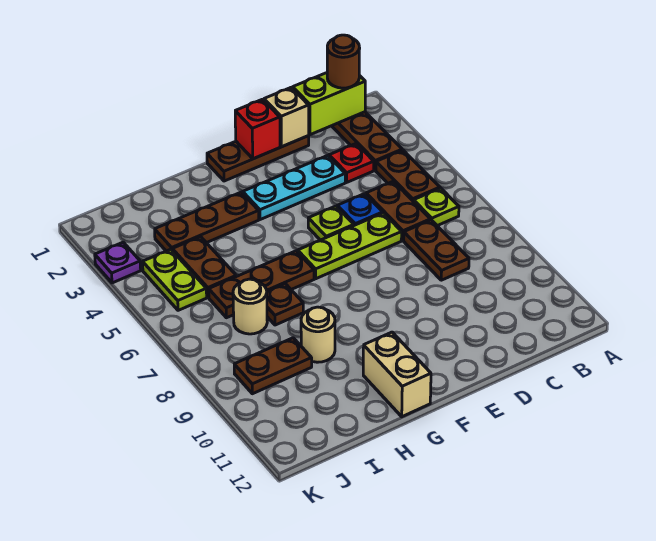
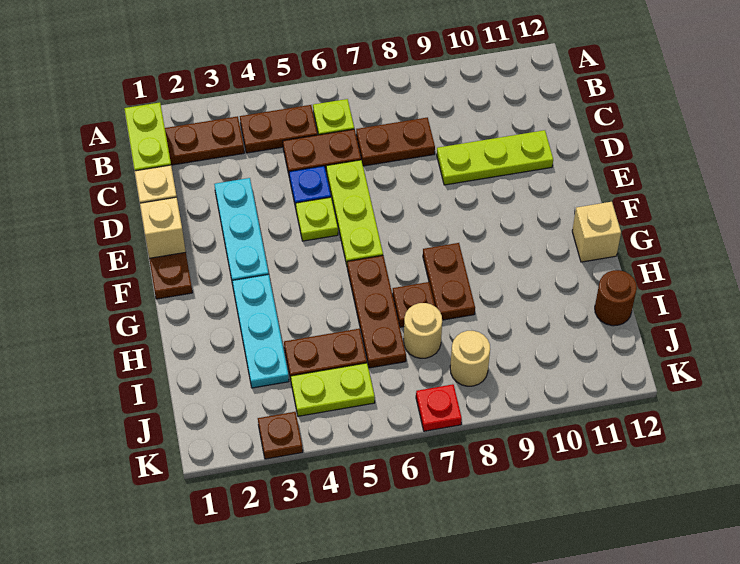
brown round brick B1 level 3 -> brown round brick I12 level 1
red plate C3 level 1 -> red plate K7 level 1
none -> lime plate D9:D11 level 1
red brick E1 level 2 -> tan brick E1 level 2
brown plate G3:I3 level 1 -> cyan plate G3:I3 level 1
tan brick G11:G12 level 1 -> tan brick G12 level 1
tan round brick H9 level 1 -> tan round brick J8 level 1
brown plate I9:J9 level 1 -> brown plate G8:H8 level 1
purple plate K3 level 1 -> brown plate K3 level 1

